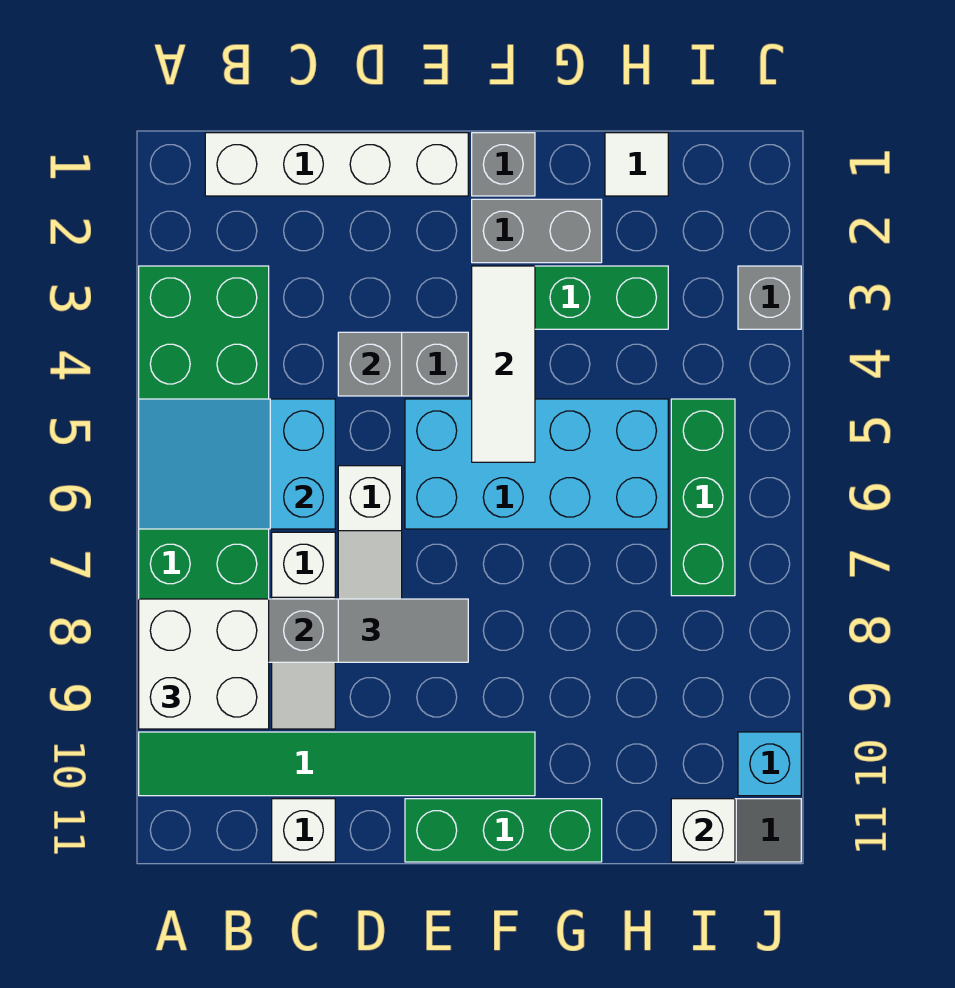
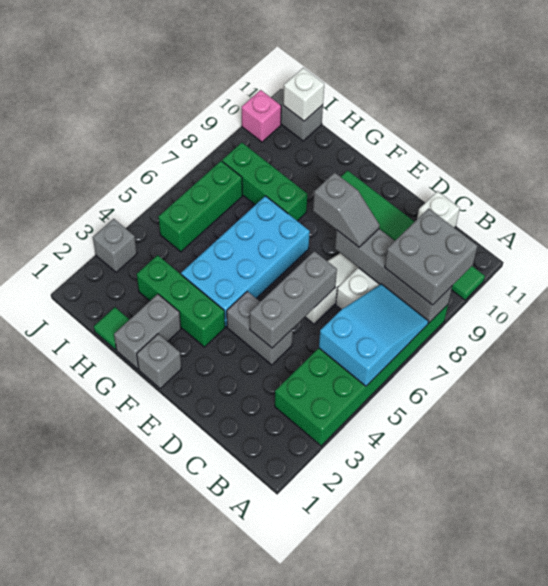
cyan slope A5:C6 level 2 top C -> cyan slope A5:B7 level 2 top 5
white brick A8:B9 level 3 -> grey brick A8:B9 level 3
white brick B1:E1 level 1 -> none
grey brick D4 level 2 -> grey brick D4:D6 level 2
grey tile D8:E8 level 3 -> grey slope D8:E8 level 3 top E
cyan brick E5:H6 level 1 -> cyan brick F4:G7 level 1
green brick E11:G11 level 1 -> green brick G8:I8 level 1
grey brick F2:G2 level 1 -> grey brick G1:G2 level 1
white tile F3:F5 level 2 -> none
white tile H1 level 1 -> green tile H1 level 1
cyan brick J10 level 1 -> pink brick J10 level 1

